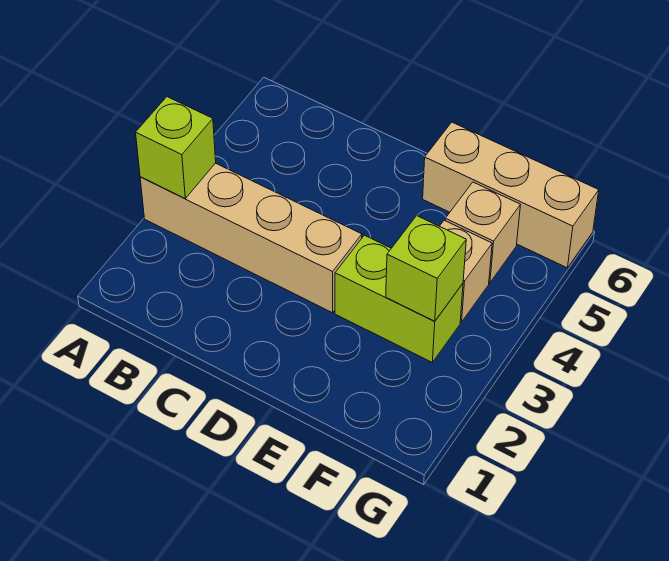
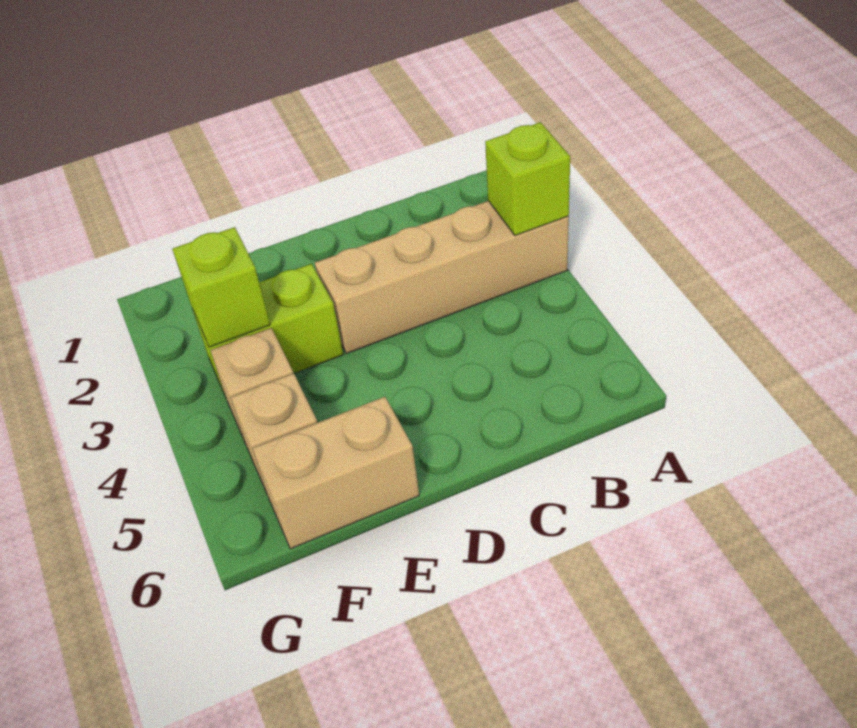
tan brick E6:G6 level 1 -> tan brick E6:F6 level 1

